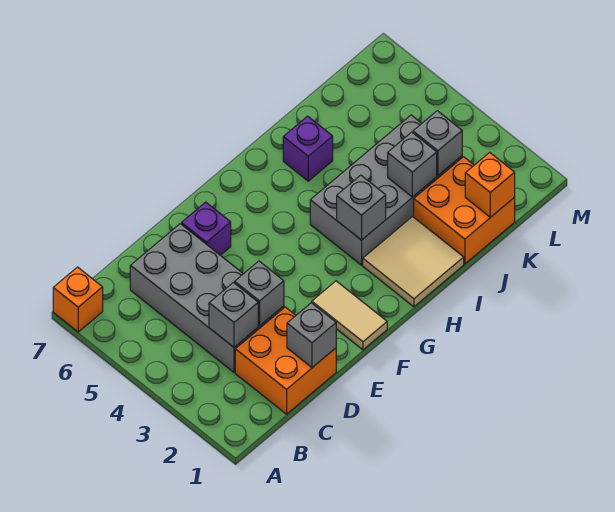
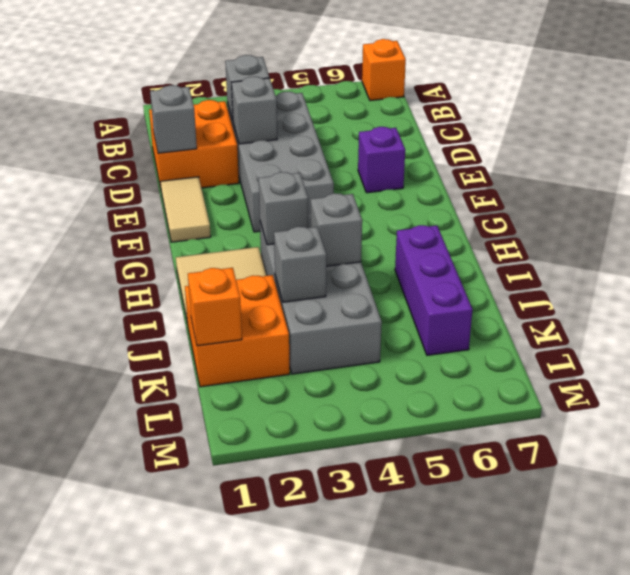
grey brick C3:D6 level 1 -> grey brick C3:F4 level 1
tan tile F1:F2 level 1 -> tan tile E1:F1 level 1
purple brick I6 level 1 -> purple brick I6:K6 level 1
grey brick K3 level 2 -> grey brick I4 level 2

